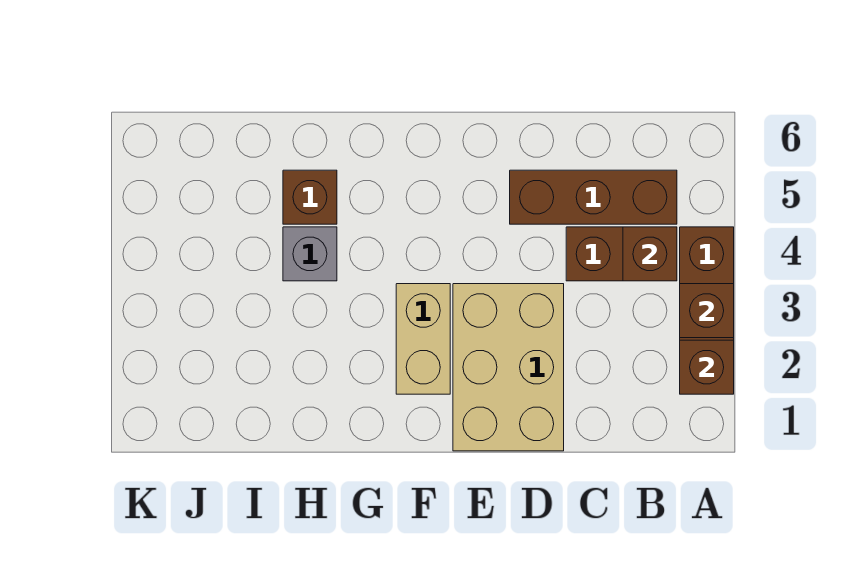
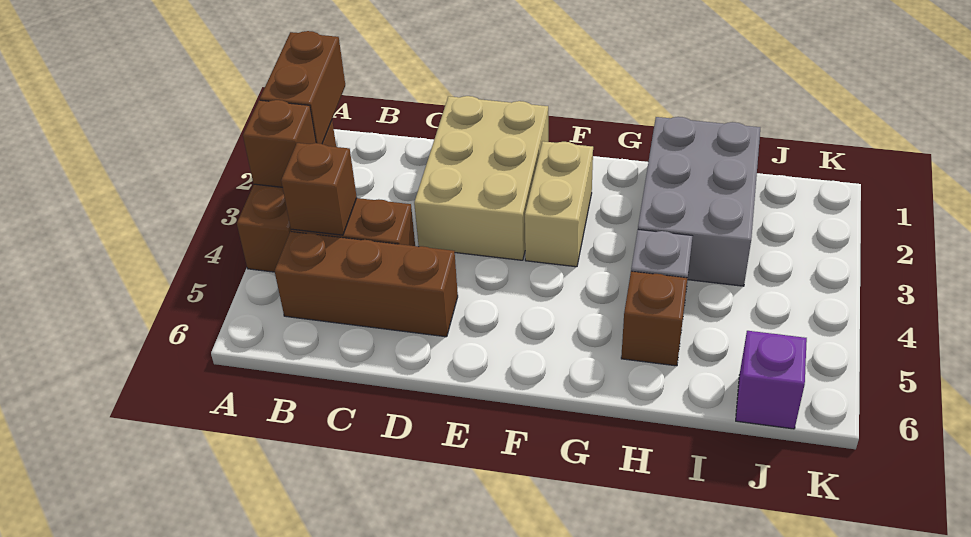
brown brick A2 level 2 -> brown brick A1:A2 level 2
none -> grey brick H1:I3 level 1
none -> purple brick J6 level 1

